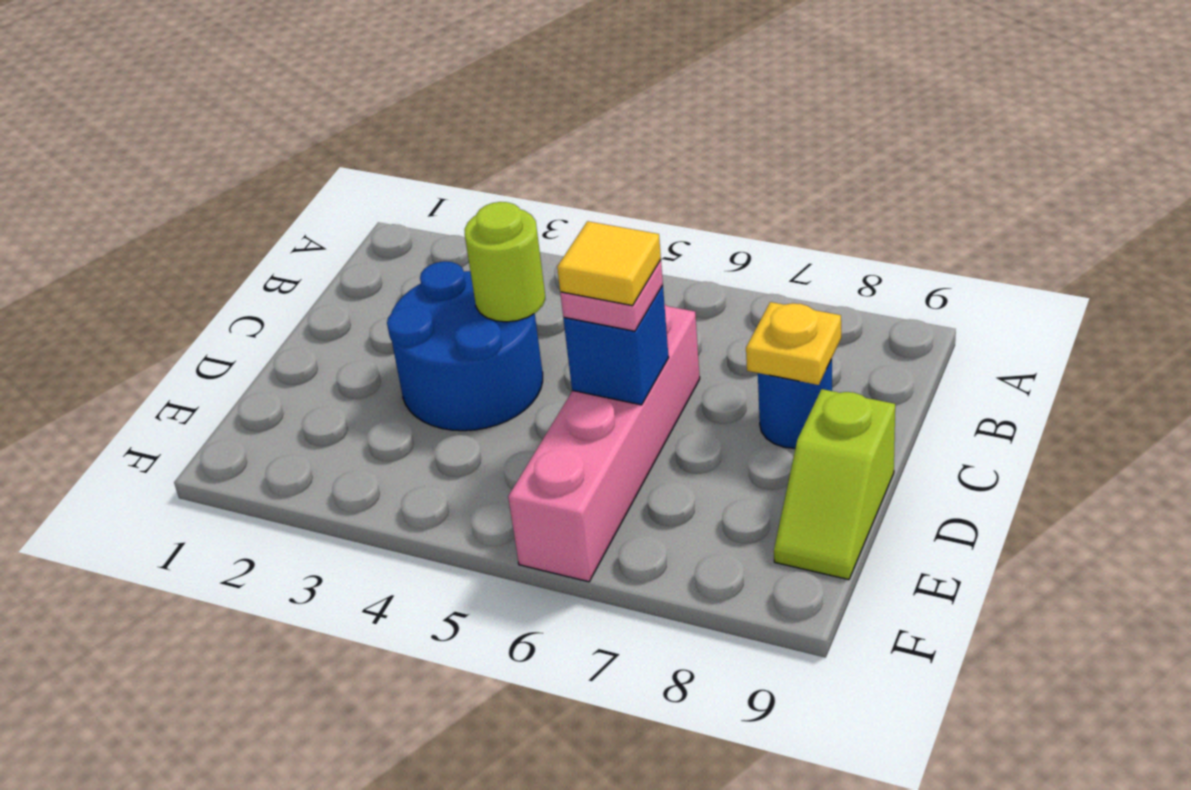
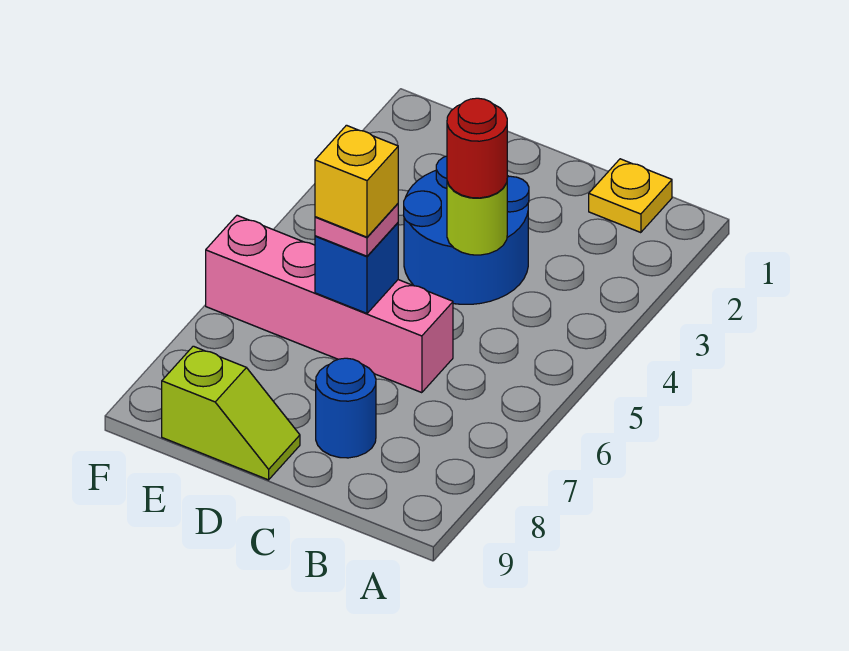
none -> red round brick C4 level 3
yellow plate C8 level 2 -> yellow plate B1 level 1
yellow tile D6 level 4 -> yellow brick D6 level 4
lime slope D9:E9 level 1 top D -> lime slope D9:E9 level 1 top E

